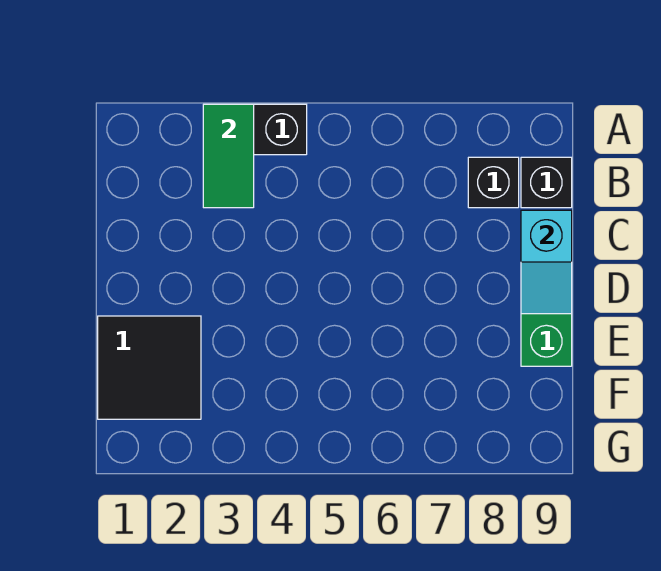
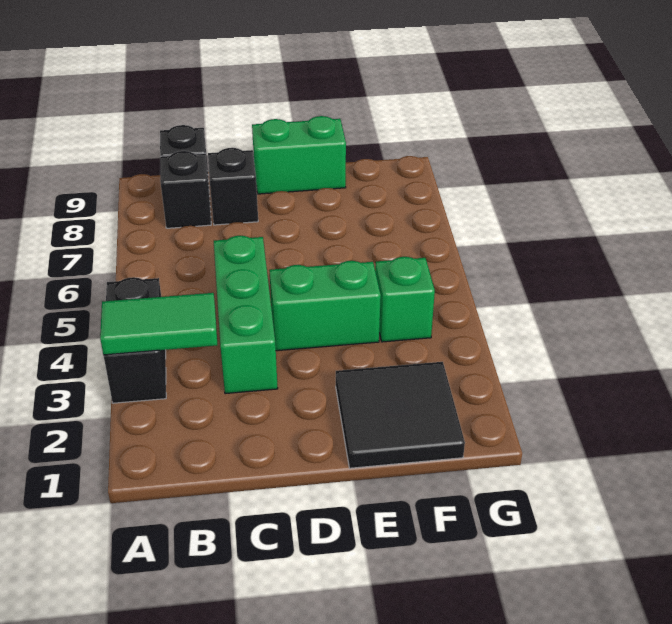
none -> green brick C3:C5 level 1
none -> black brick C8 level 1
cyan slope C9:D9 level 2 top C -> none
none -> green brick D4:E4 level 1
none -> green brick F4 level 1

